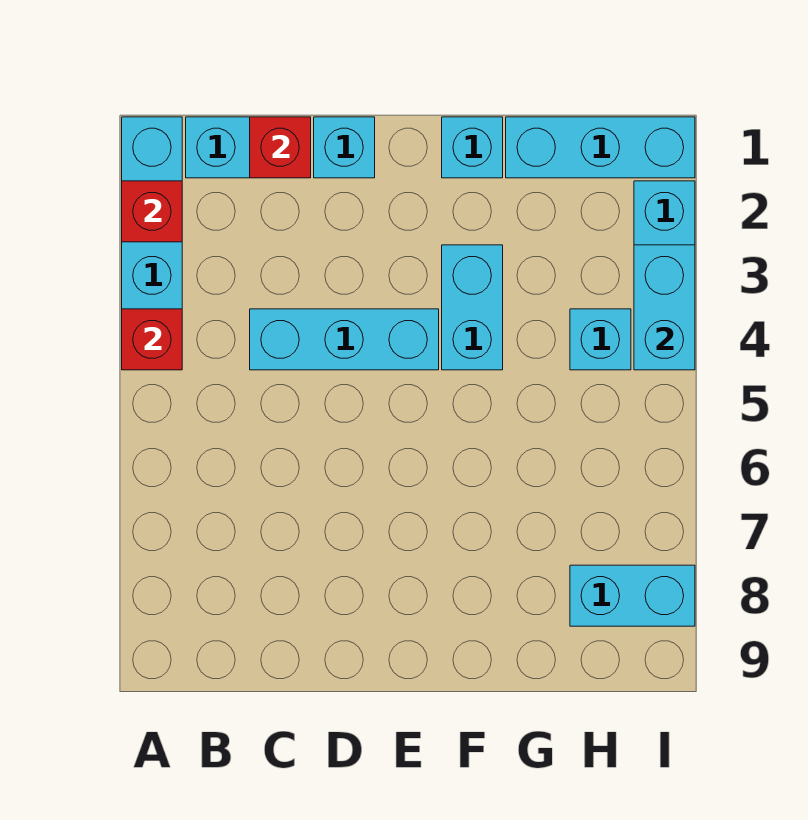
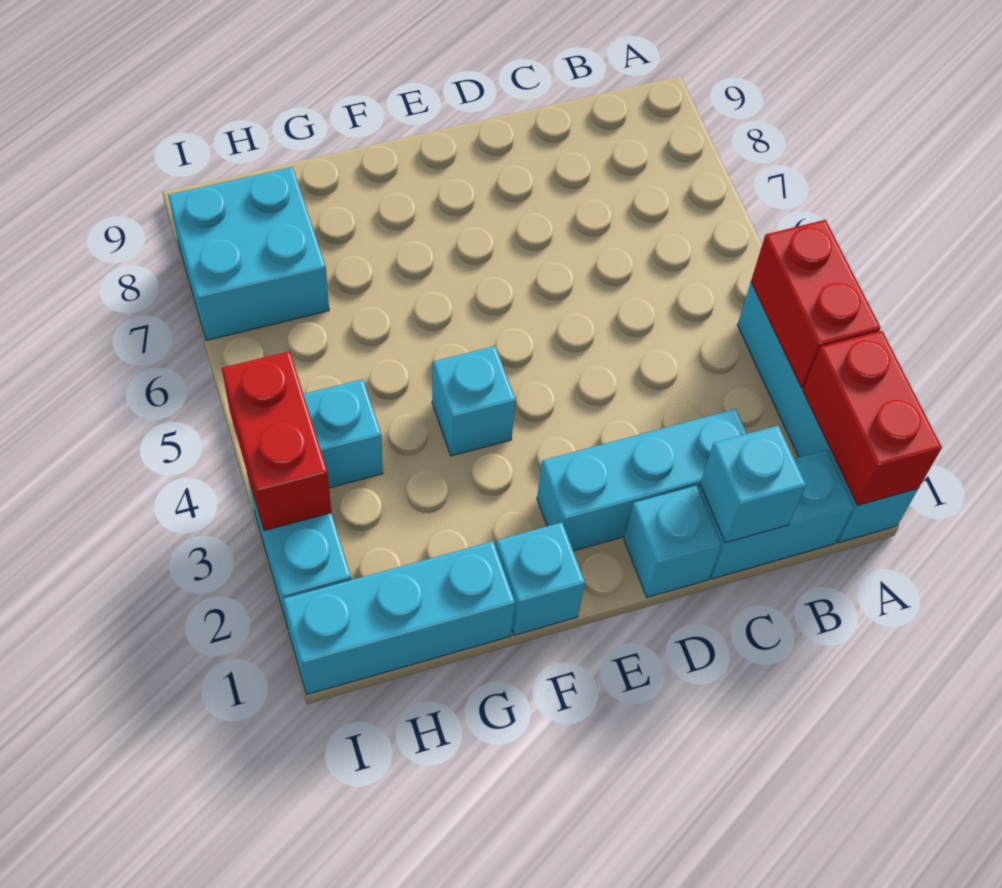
red brick A2 level 2 -> red brick A1:A2 level 2
red brick A4 level 2 -> red brick A3:A4 level 2
red brick C1 level 2 -> cyan brick C1 level 2
cyan brick C4:E4 level 1 -> cyan brick C2:E2 level 1
cyan brick F3:F4 level 1 -> cyan brick F4 level 1
cyan brick H8:I8 level 1 -> cyan brick H7:I8 level 1
cyan brick I3:I4 level 2 -> red brick I3:I4 level 2

